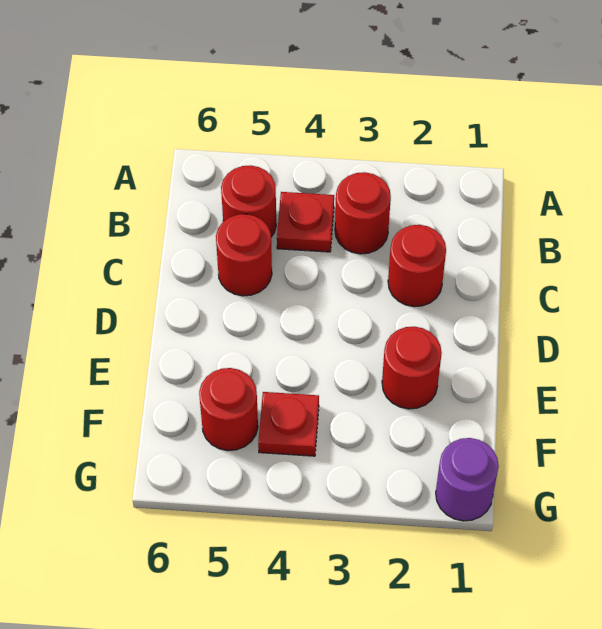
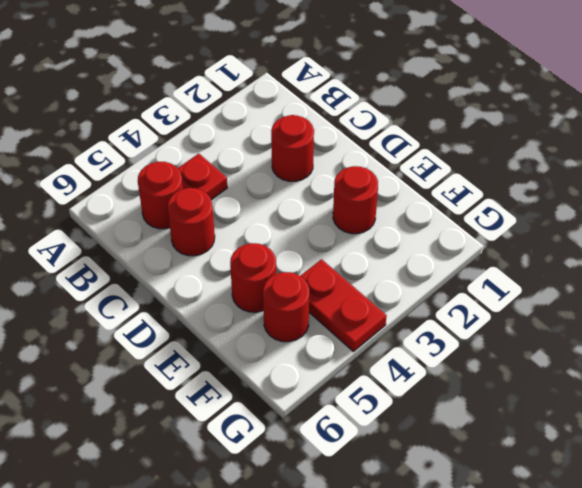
red round brick B3 level 1 -> red round brick E5 level 1
red plate F4 level 1 -> red plate F4:G4 level 1
purple round brick G1 level 1 -> none

